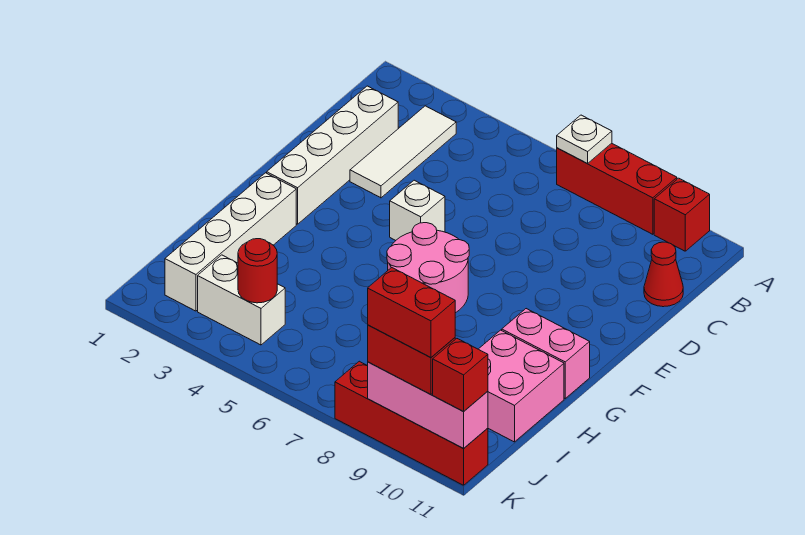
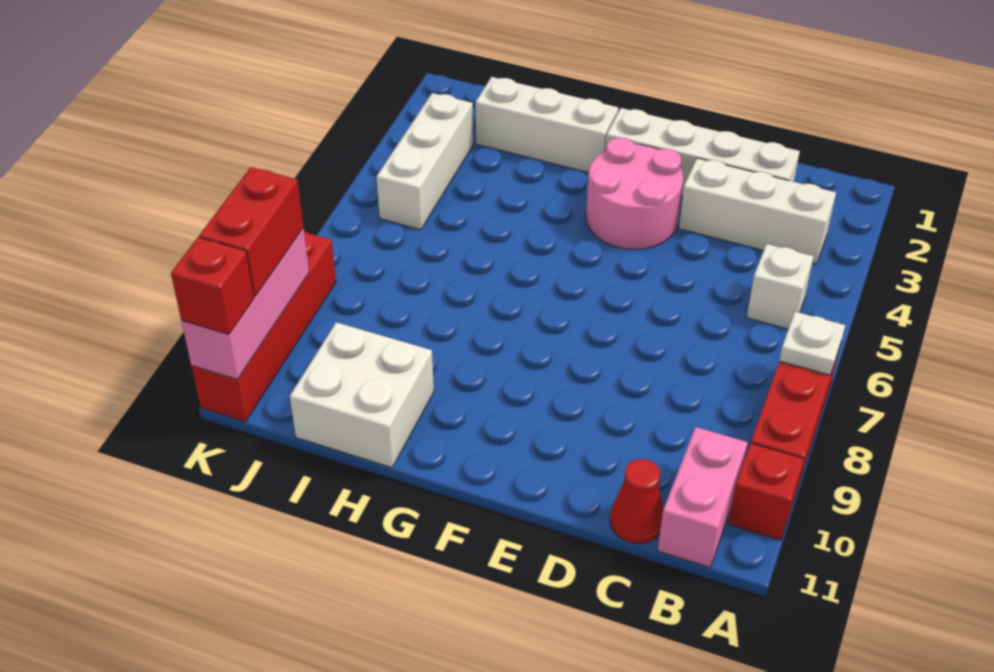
white tile B3:D3 level 1 -> white brick B3:D3 level 1
white brick E5 level 1 -> white brick B5 level 1
pink round brick F6:G7 level 1 -> pink round brick E3:F4 level 1
white brick G2:J2 level 1 -> white brick G2:I2 level 1
pink brick G10:G11 level 1 -> pink brick B10:B11 level 1
pink brick H10:I11 level 1 -> white brick H10:I11 level 1
white brick J3:J4 level 1 -> white brick J3:J5 level 1
red round brick J4 level 2 -> none
red brick K9:K10 level 4 -> none

